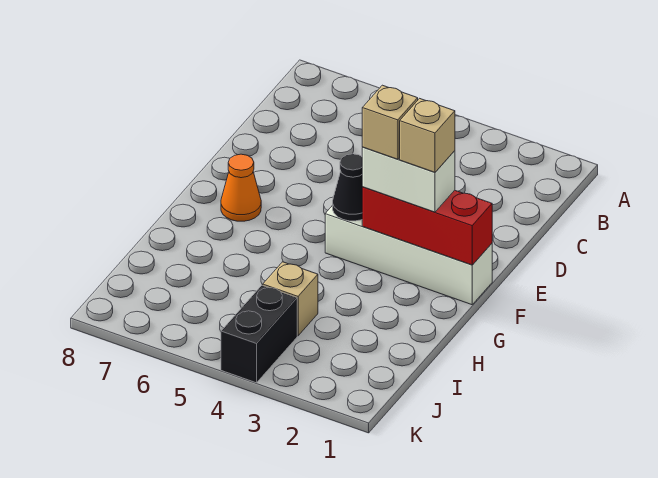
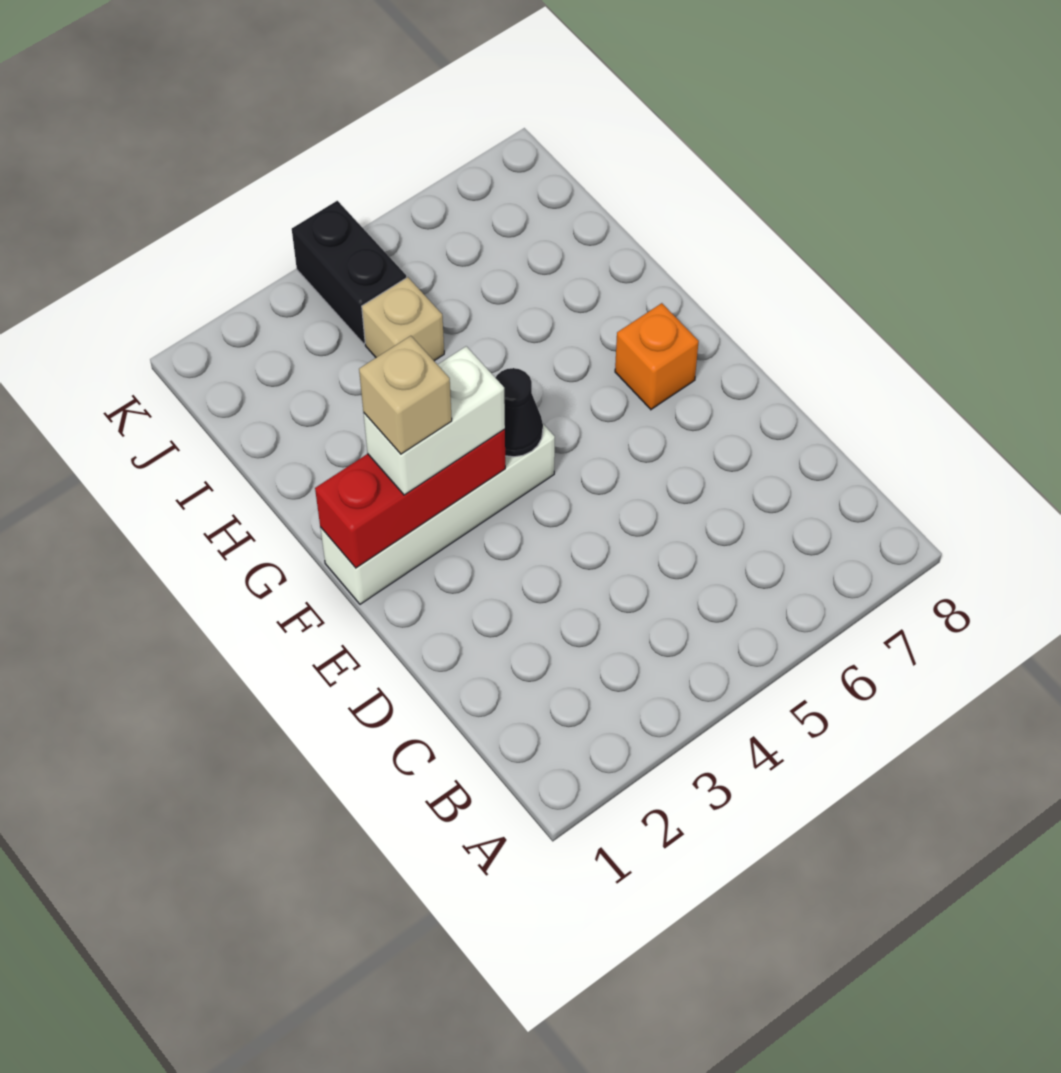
tan brick F3 level 4 -> none
orange cone F7 level 1 -> orange brick F7 level 1

